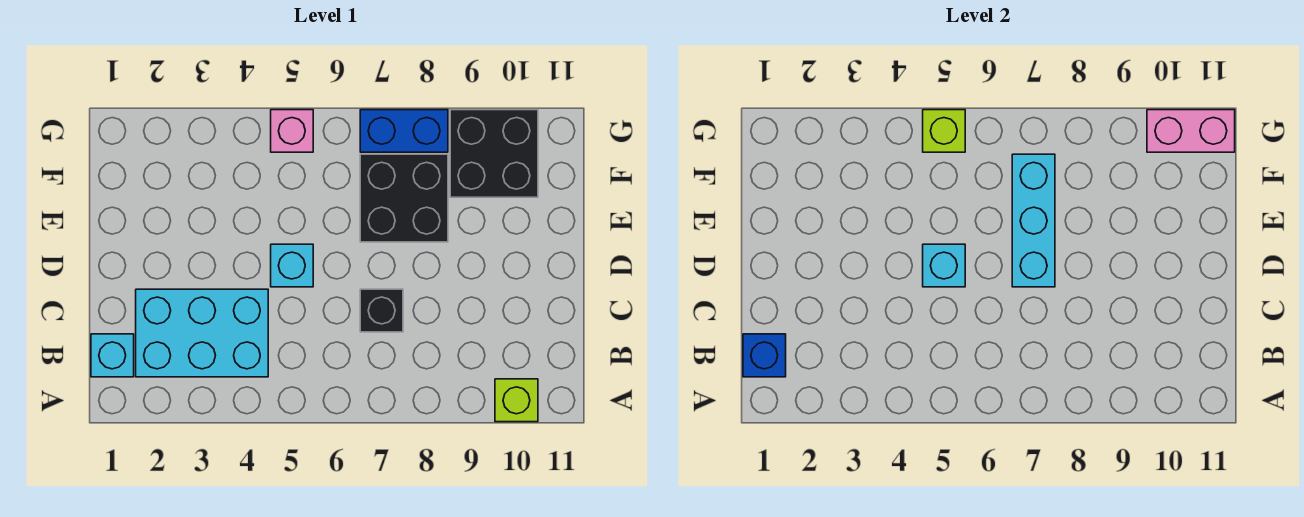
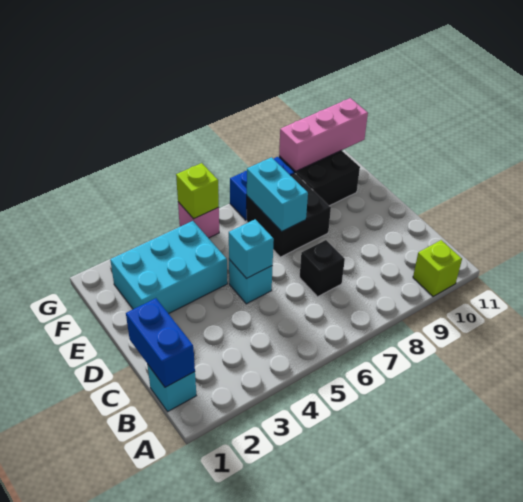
blue brick B1 level 2 -> blue brick B1:C1 level 2
cyan brick B2:C4 level 1 -> cyan brick E2:F4 level 1
cyan brick D7:F7 level 2 -> cyan brick E7:F7 level 2
pink brick G10:G11 level 2 -> pink brick G9:G11 level 2

